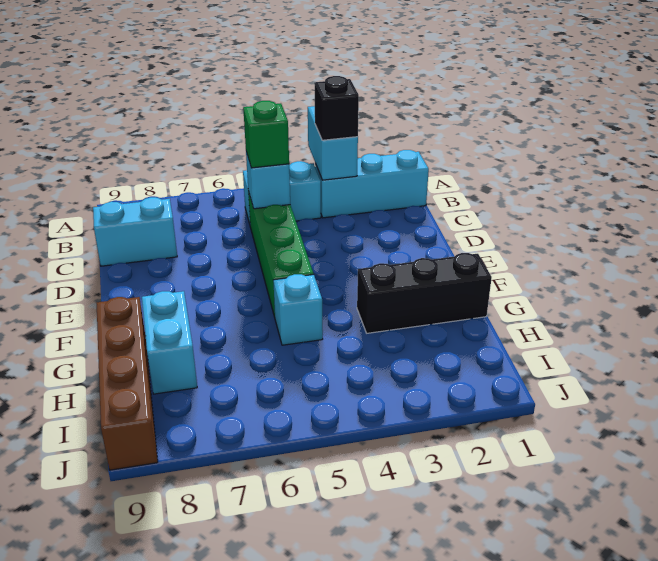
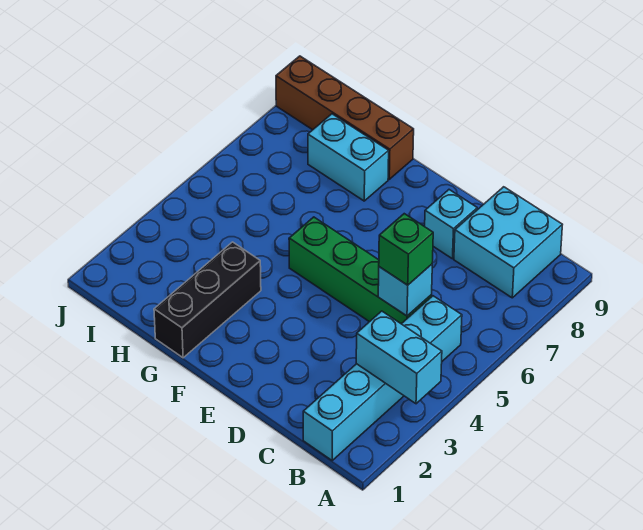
black brick B3 level 3 -> none
cyan brick C8:C9 level 1 -> cyan brick B8:C9 level 1
cyan brick G5 level 1 -> cyan brick D8 level 1

